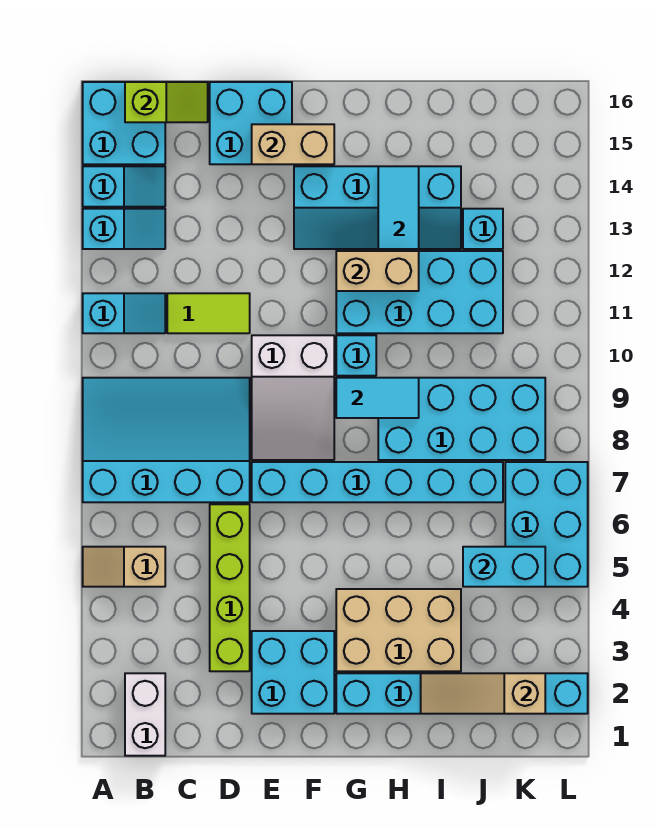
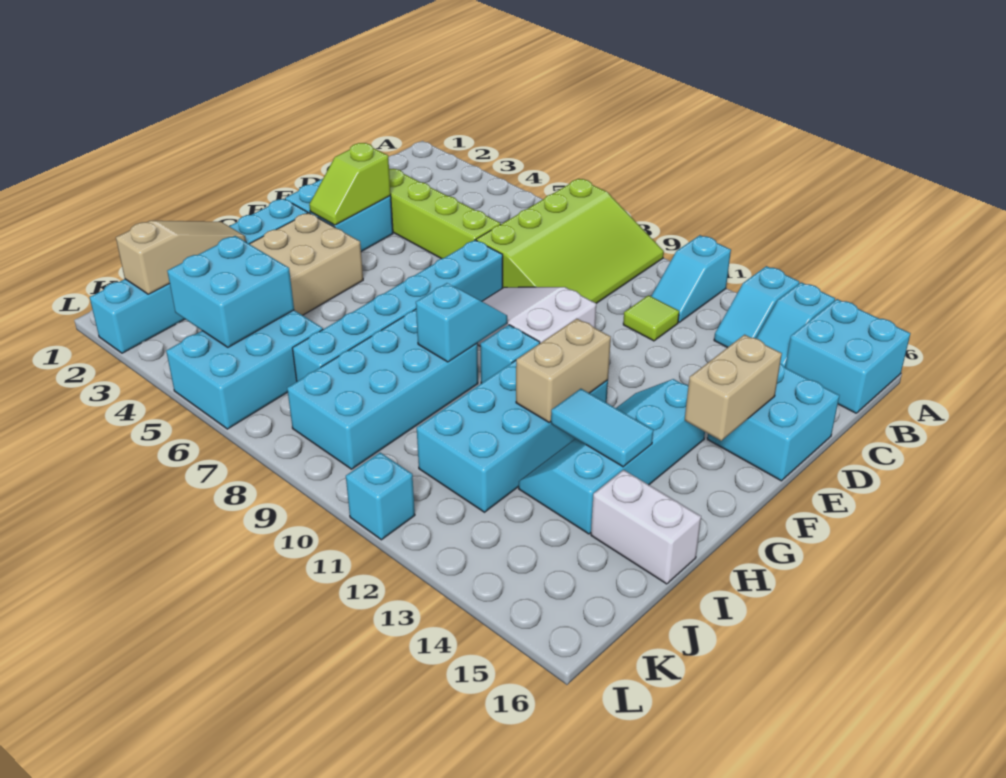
tan slope A5:B5 level 1 top B -> none
cyan slope A7:D9 level 1 top 7 -> lime slope A7:D9 level 1 top 7
white brick B1:B2 level 1 -> white brick I15:I16 level 1
lime slope B16:C16 level 2 top B -> lime slope E3:F3 level 2 top E
lime tile C11:D11 level 1 -> lime tile C11 level 1
cyan tile G9:H9 level 2 -> cyan slope G9:H9 level 2 top H
cyan brick J5:K5 level 2 -> cyan brick J4:K5 level 2
cyan brick J13 level 1 -> cyan brick L11 level 1
cyan brick K5:L7 level 1 -> cyan brick J5:L6 level 1

